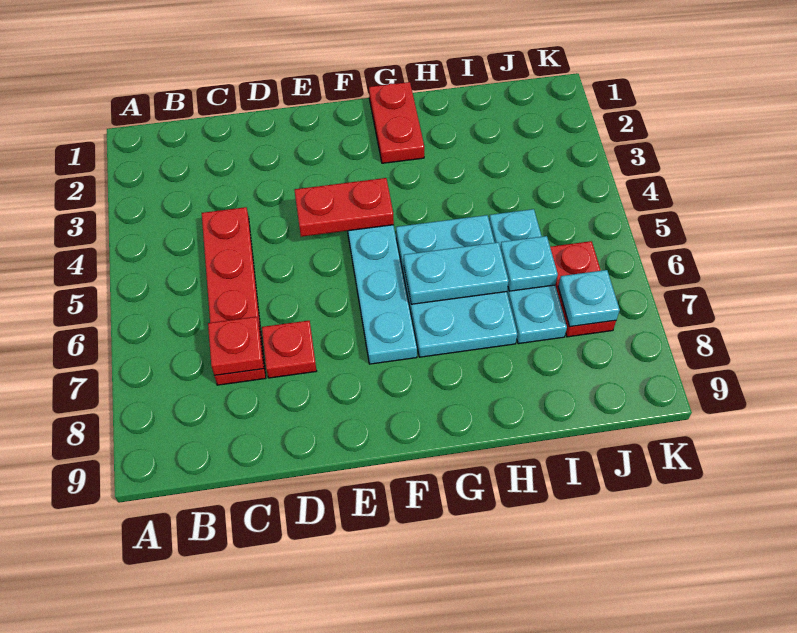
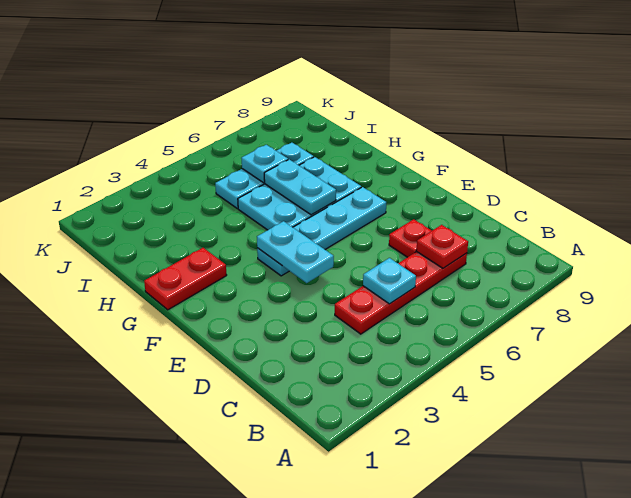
red plate E4:F4 level 2 -> cyan plate E4:F4 level 2
red plate J6:J7 level 1 -> none
cyan plate J7 level 2 -> cyan plate C5 level 2

